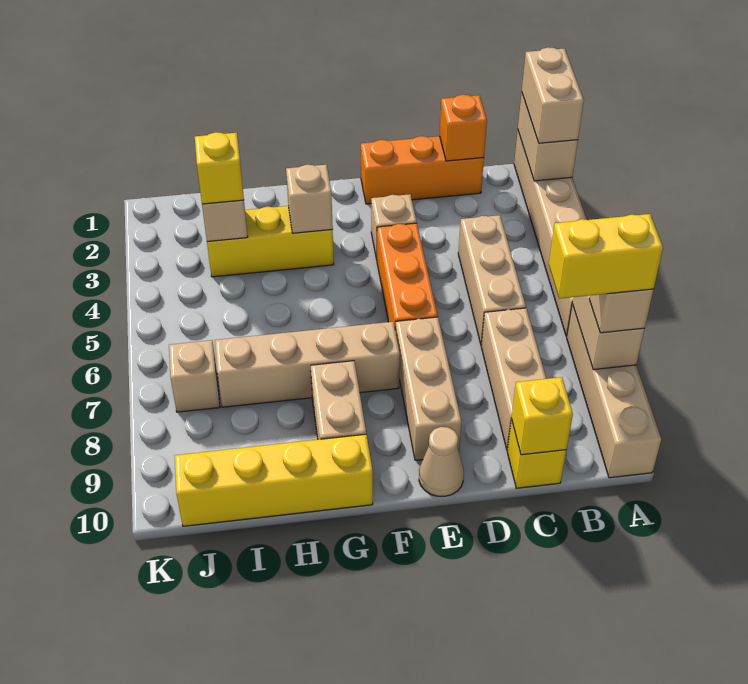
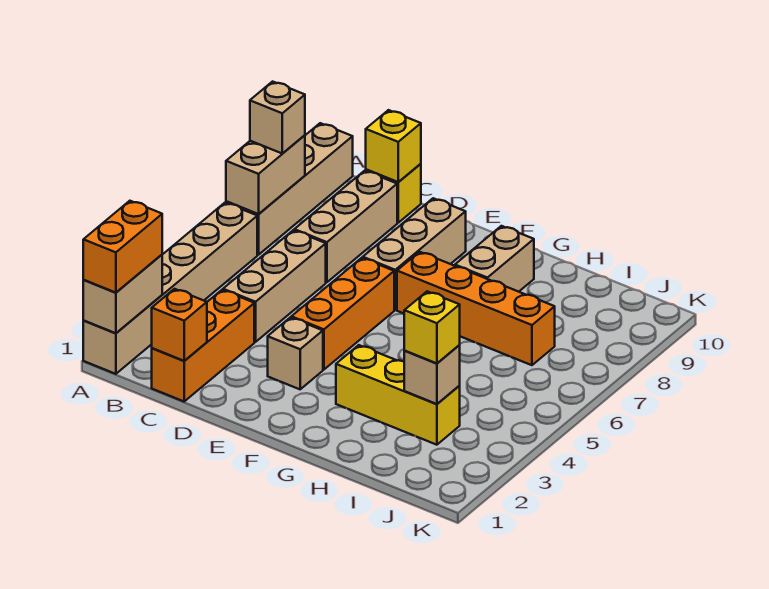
tan brick A1:A2 level 3 -> orange brick A1:A2 level 3
yellow brick A8:B8 level 4 -> none
orange brick C1:E1 level 1 -> orange brick C1:C3 level 1
tan cone E10 level 1 -> none
tan brick F7:I7 level 1 -> orange brick F7:I7 level 1
tan brick G3 level 2 -> none
yellow brick G10:J10 level 1 -> none
tan brick J7 level 1 -> none

